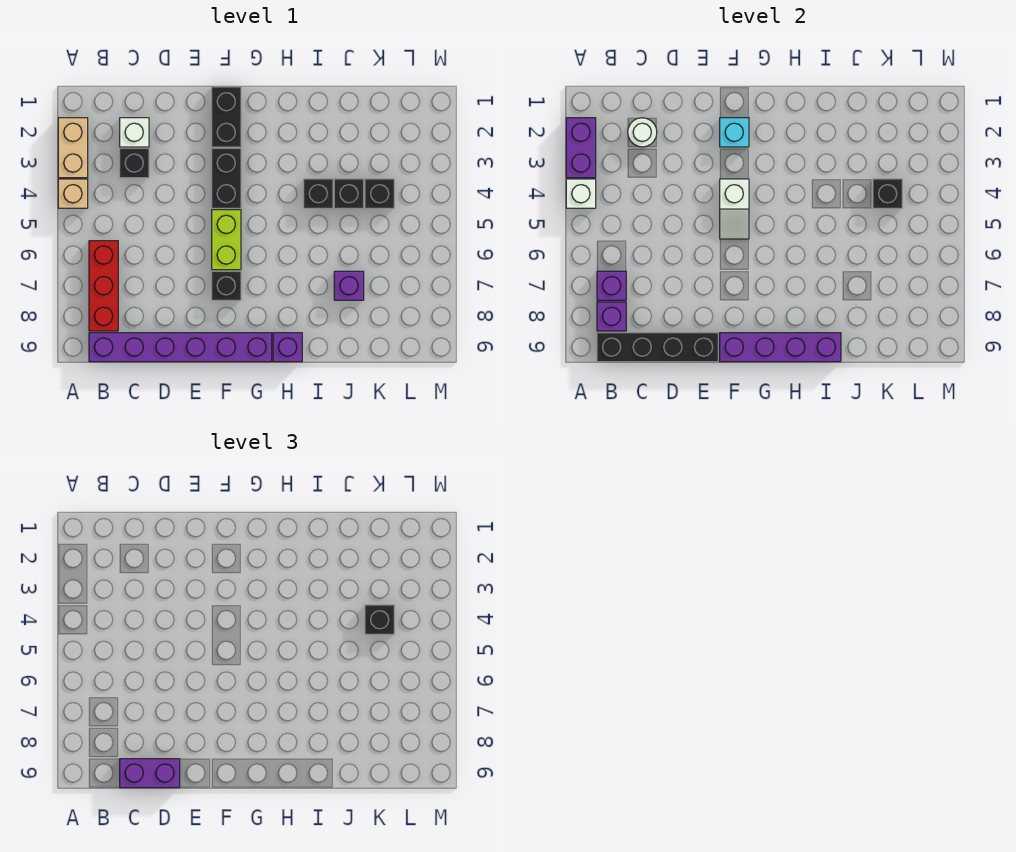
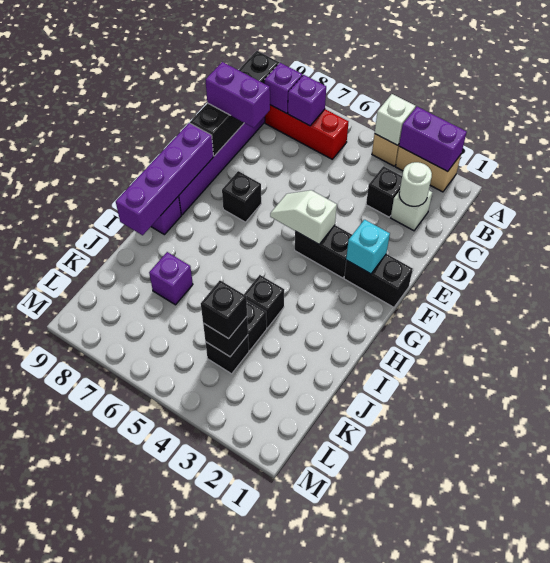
purple brick C9:D9 level 3 -> purple brick D8:D9 level 3
lime brick F5:F6 level 1 -> none

